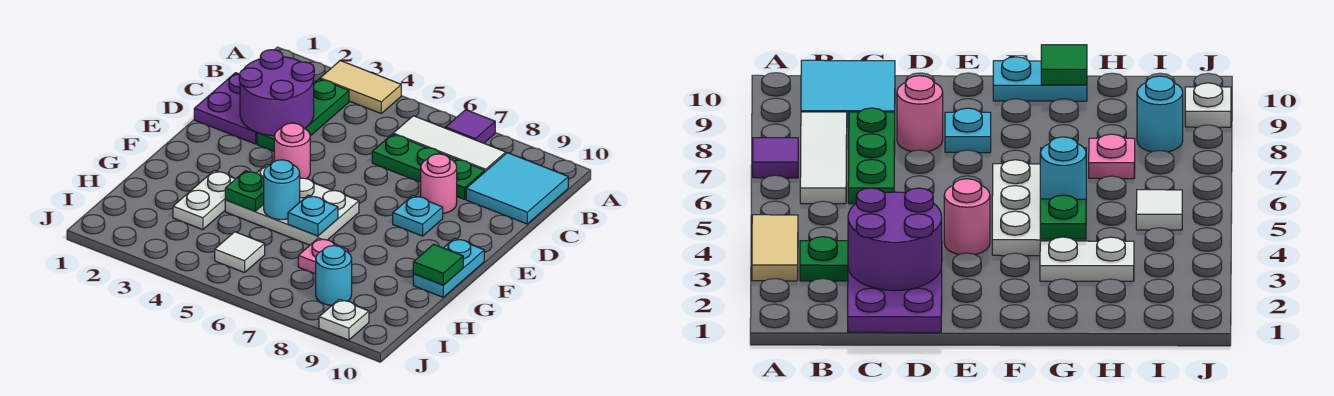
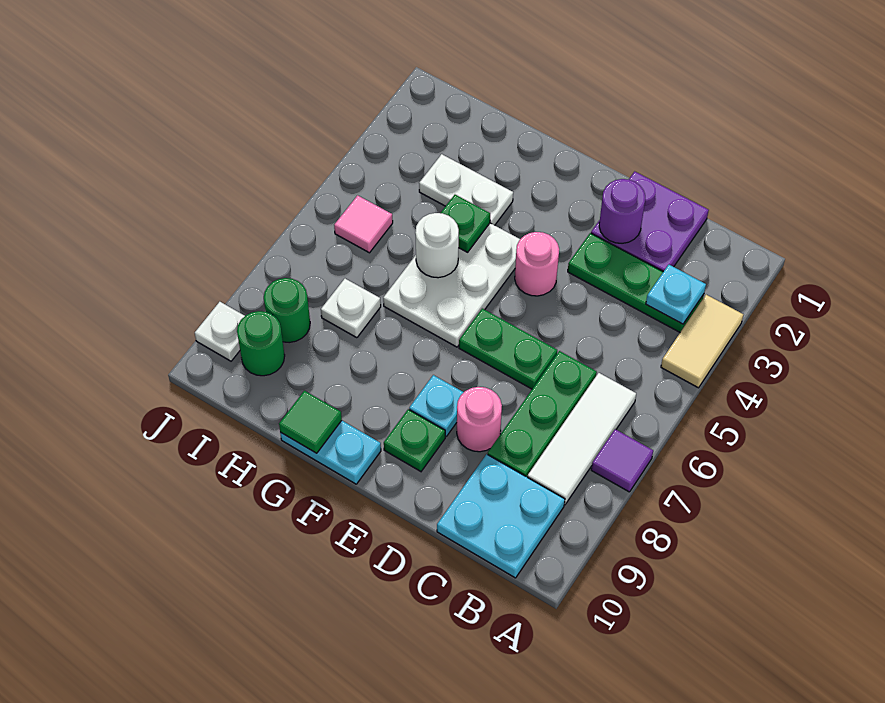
cyan tile B9:C10 level 1 -> cyan plate B9:C10 level 1
purple round brick C2:D3 level 2 -> purple round brick D2 level 2
none -> green plate D6:E6 level 1
none -> green plate E9 level 1
cyan round brick G5 level 2 -> white round brick G5 level 2
cyan plate G6 level 2 -> cyan plate B3 level 2
pink plate H7 level 1 -> white plate H7 level 1
white tile I5 level 1 -> pink tile I5 level 1
cyan round brick I8 level 1 -> green round brick I8 level 1
none -> green round brick I9 level 1

